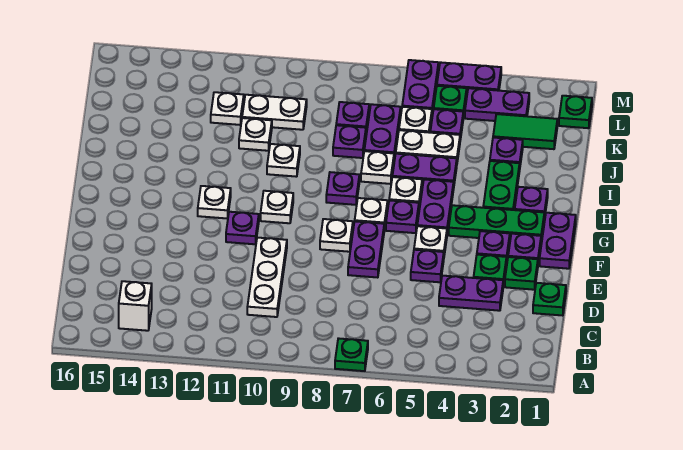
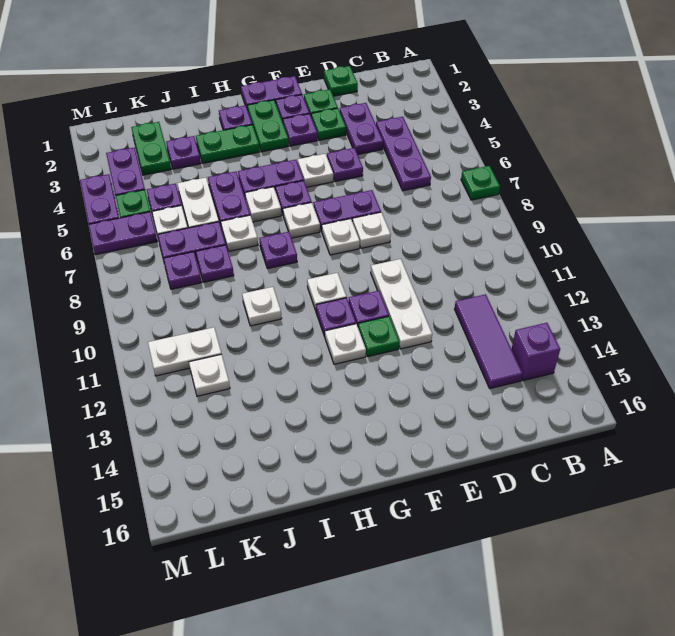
white brick B14 level 1 -> purple brick B14 level 1
none -> purple plate C4:C6 level 1
white plate C10:E10 level 1 -> white plate E10:E12 level 1
none -> purple tile C12:C14 level 1
green plate G2:G4 level 1 -> green plate G2:G3 level 1
none -> purple plate G11 level 1
white plate J11 level 1 -> white plate E8 level 1
green tile K2:K3 level 1 -> green plate K2:K3 level 1
white plate K10:K11 level 1 -> white plate K11:L11 level 1
green plate L1 level 1 -> green plate F12 level 1

